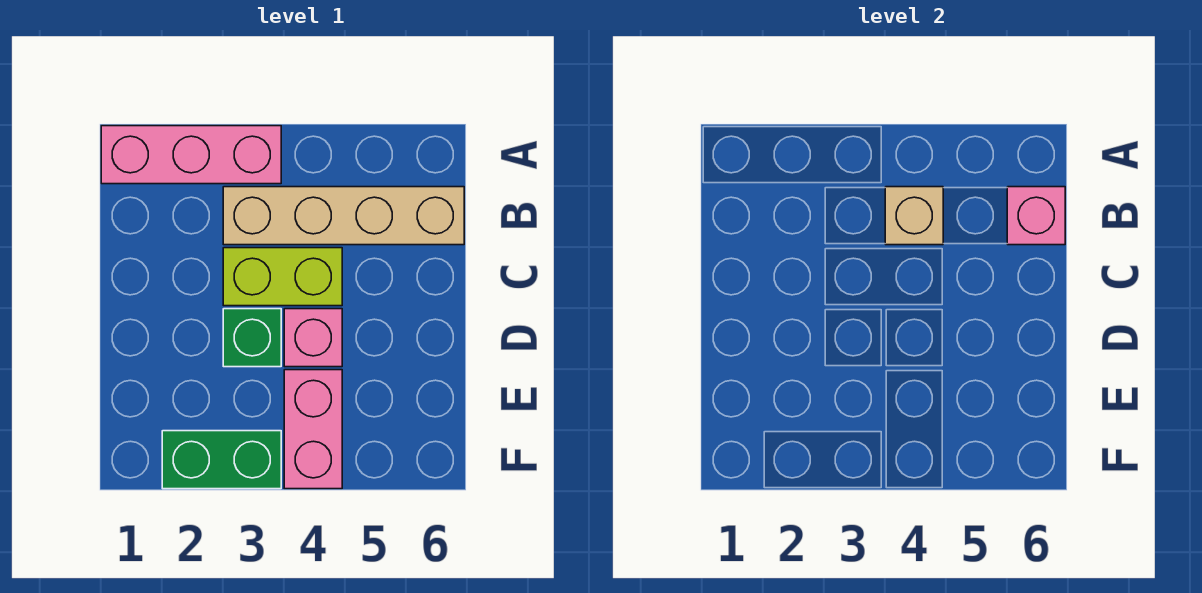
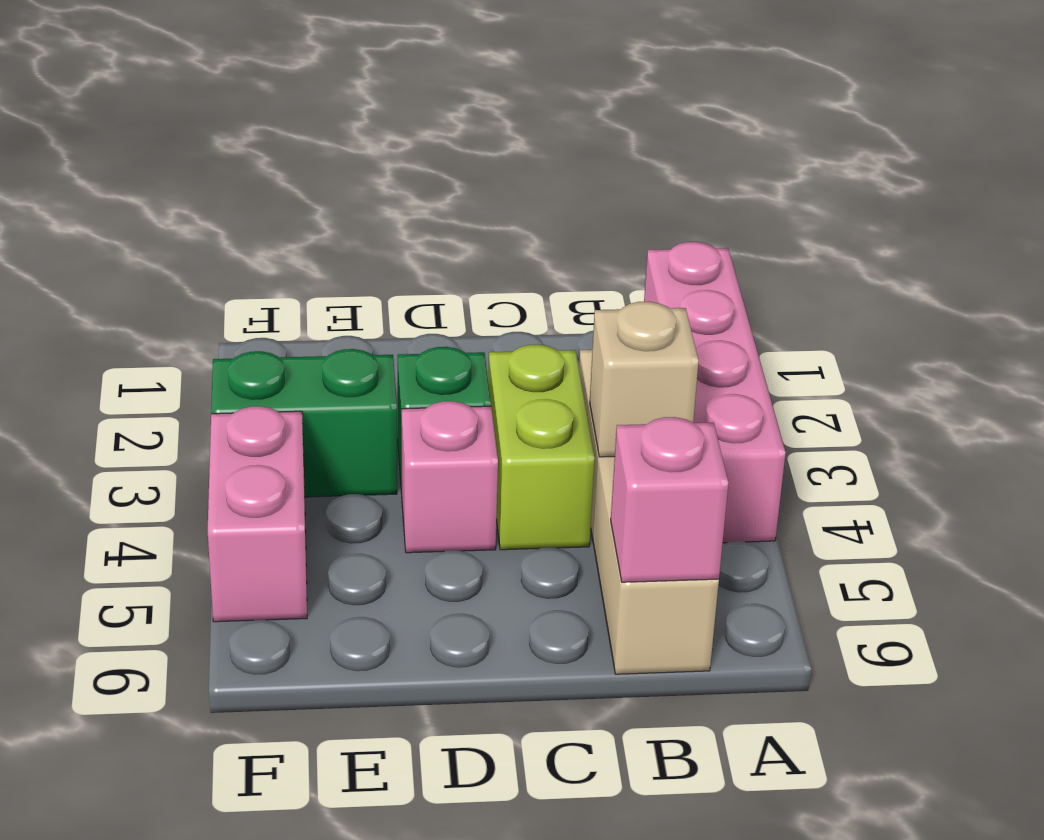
pink brick A1:A3 level 1 -> pink brick A1:A4 level 1
pink brick E4:F4 level 1 -> pink brick F4:F5 level 1
green brick F2:F3 level 1 -> green brick E3:F3 level 1

